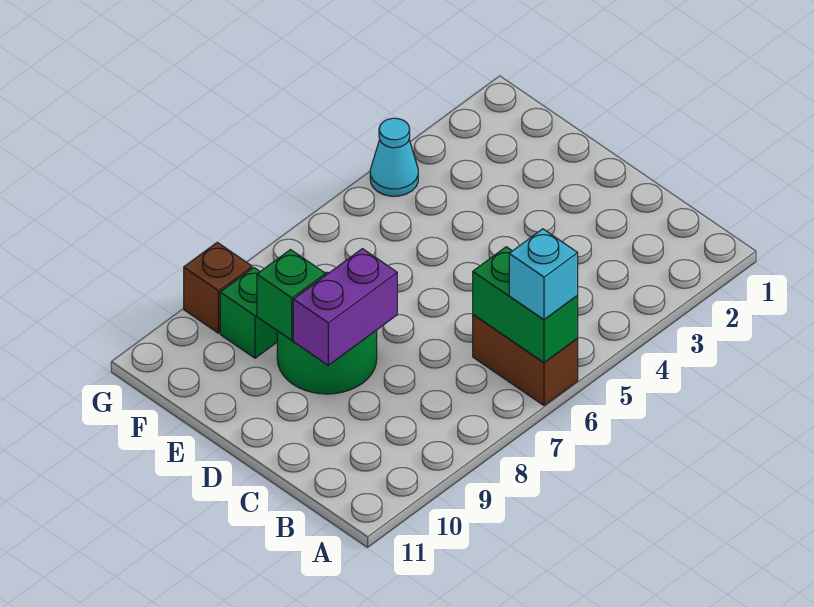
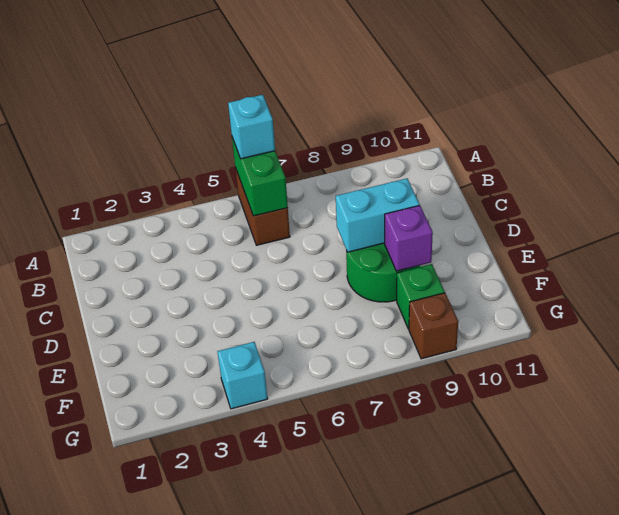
purple brick D8:D9 level 2 -> cyan brick D8:D9 level 2
green brick E9 level 2 -> purple brick E9 level 2
cyan cone G4 level 1 -> cyan brick G4 level 1

